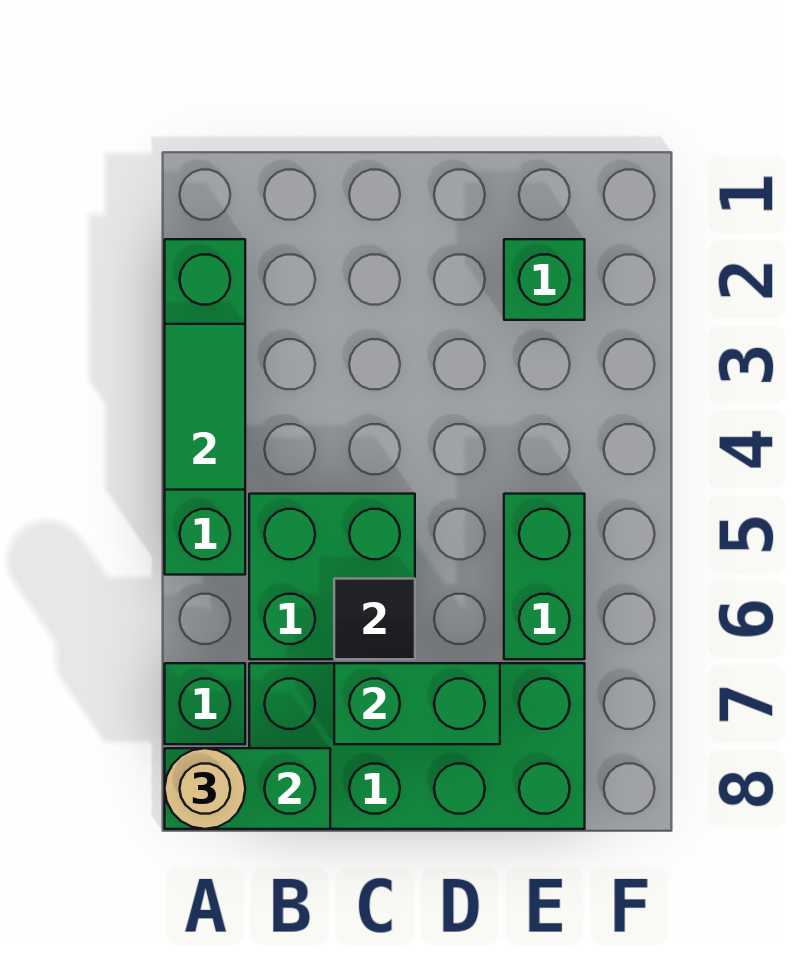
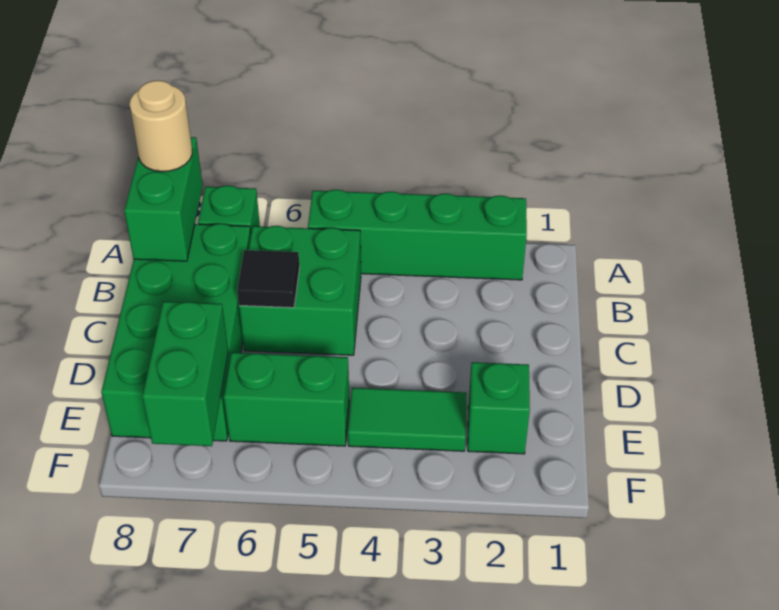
green tile A3:A4 level 2 -> green tile E3:E4 level 1
green brick C7:D7 level 2 -> green brick E7:F7 level 2

